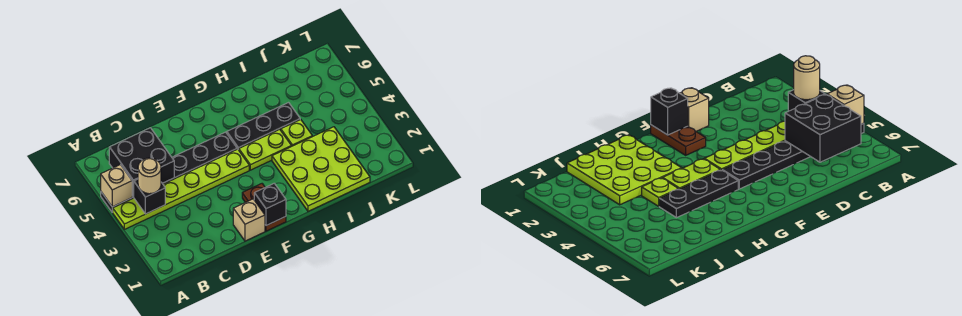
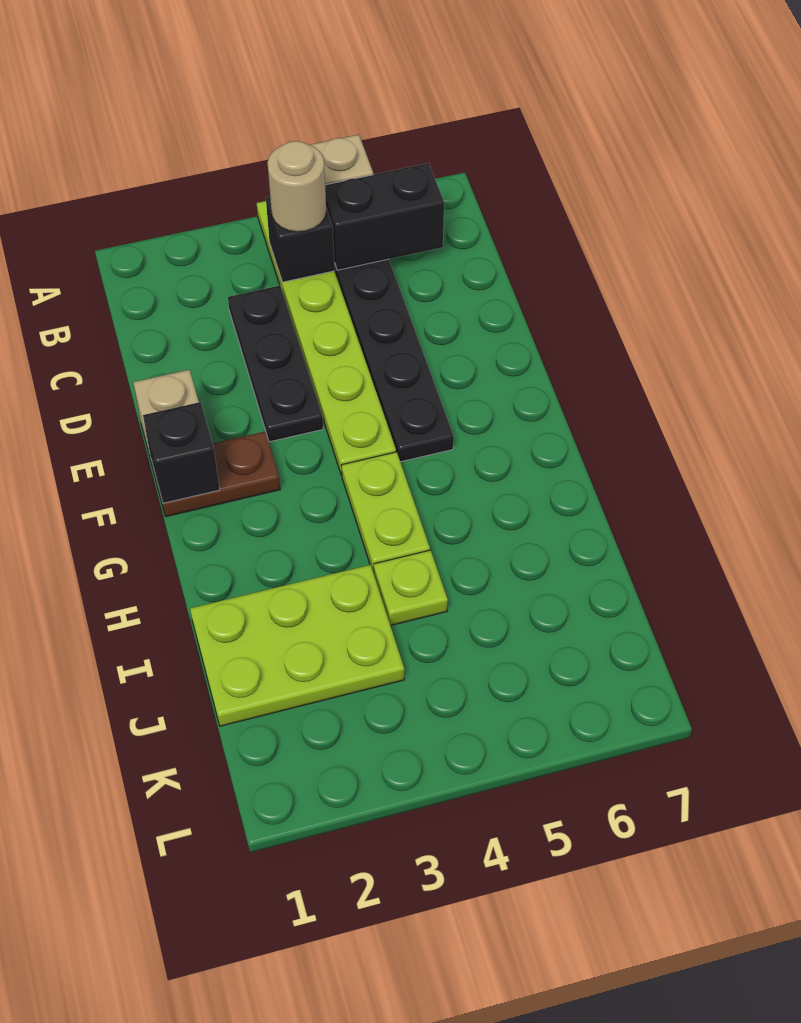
black brick B5:C6 level 2 -> black brick B5:B6 level 2
black plate G5:I5 level 1 -> black plate C3:E3 level 1
lime plate H1:J3 level 1 -> lime plate I1:J3 level 1

